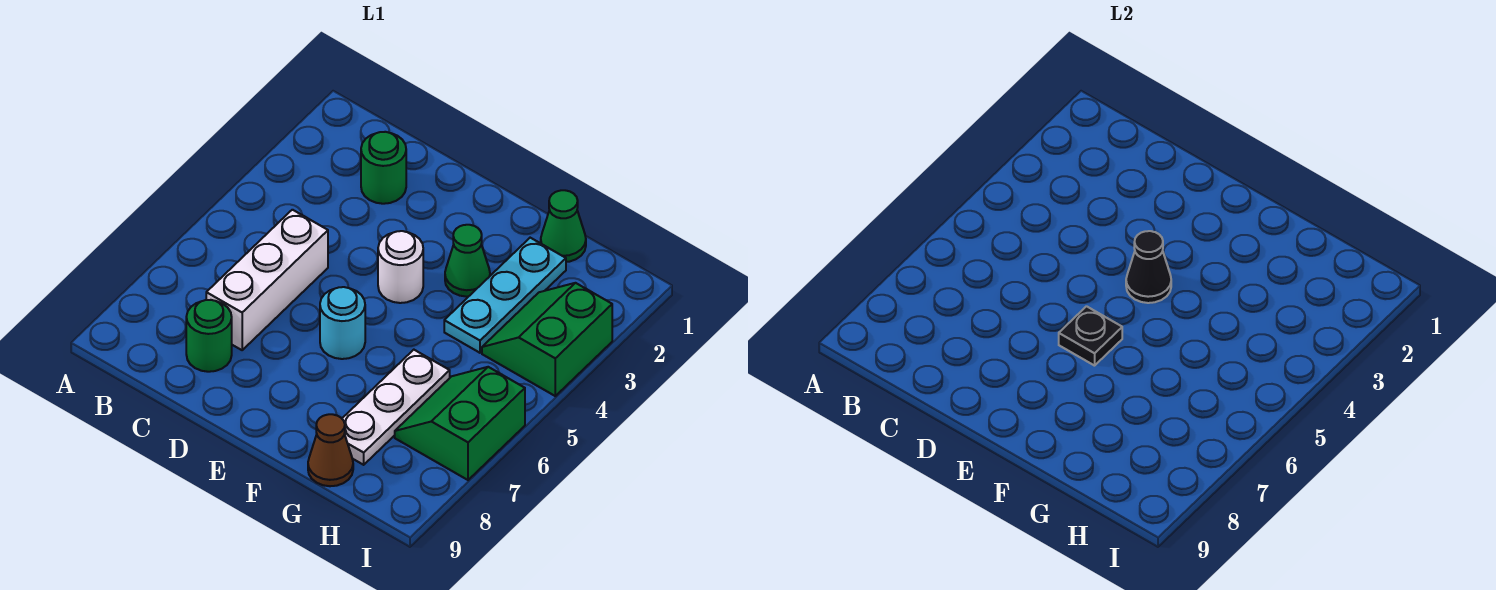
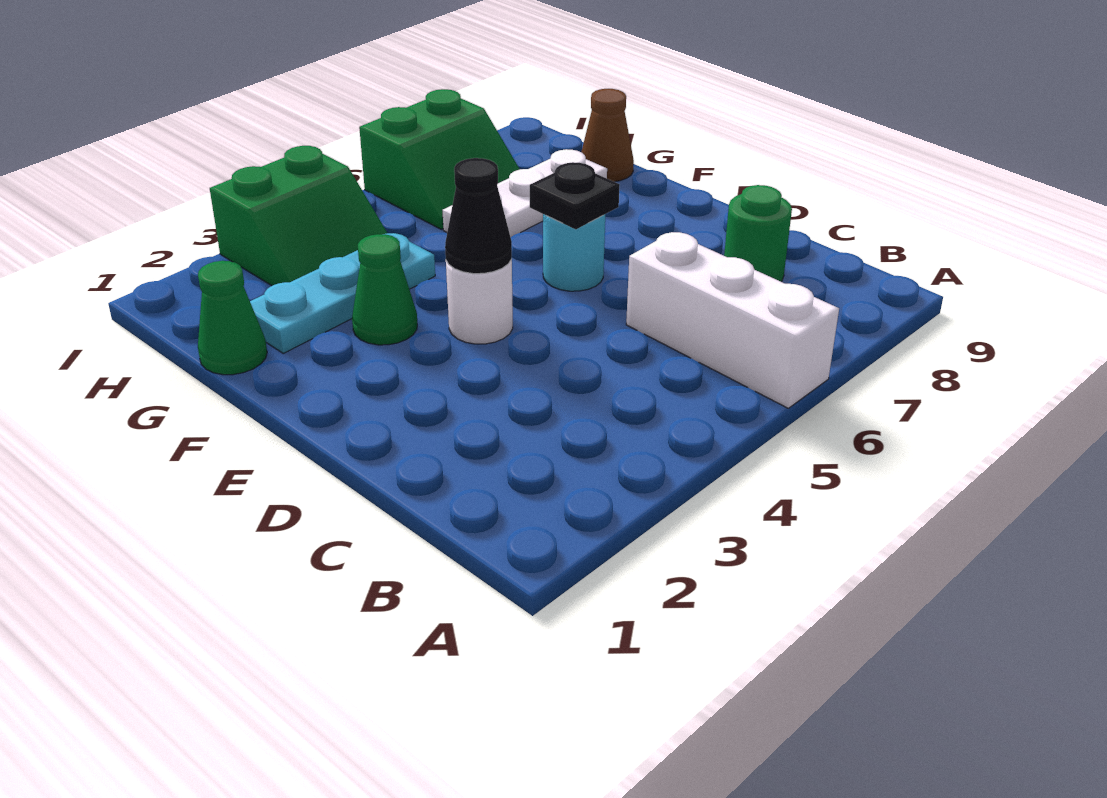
green round brick C2 level 1 -> none
white brick C5:C7 level 1 -> white brick A6:C6 level 1

